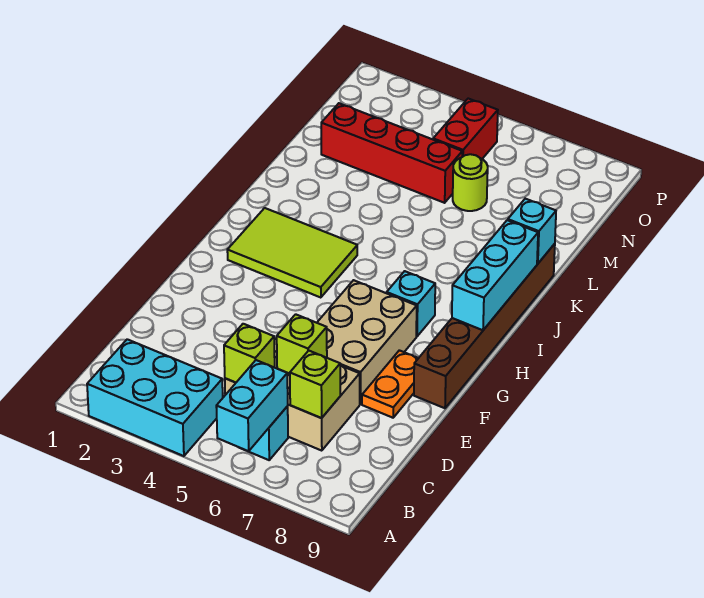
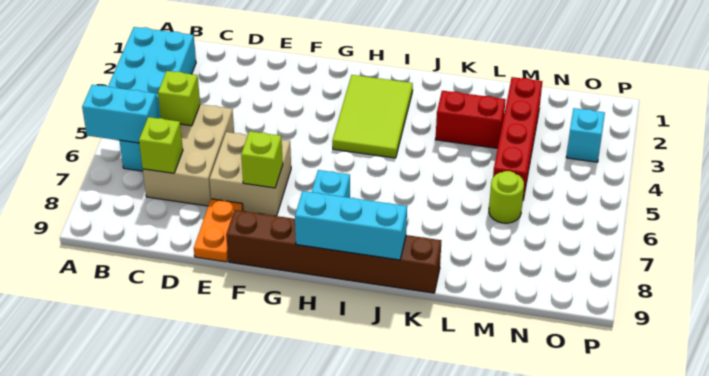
lime brick D6 level 2 -> lime brick F7 level 2
tan brick E6:G7 level 1 -> tan brick E6:F7 level 1
orange plate E8:F8 level 1 -> orange plate E8:E9 level 1
cyan brick K9 level 2 -> cyan brick O3 level 1
red brick N5:O5 level 1 -> red brick K3:L3 level 1

